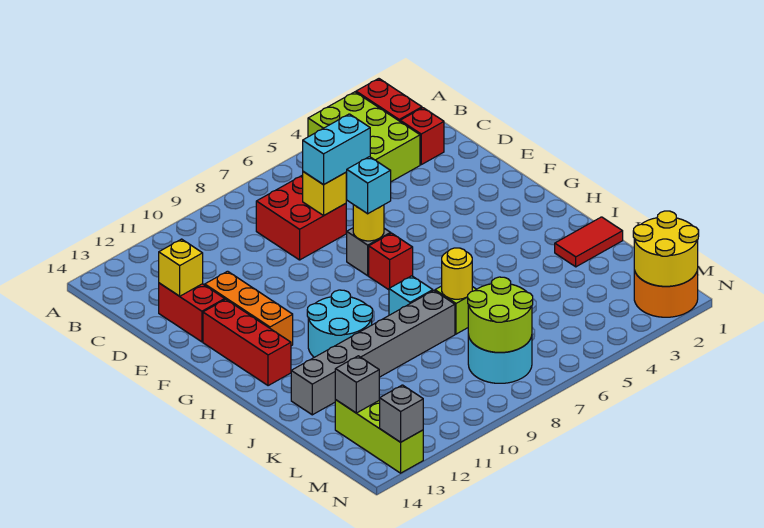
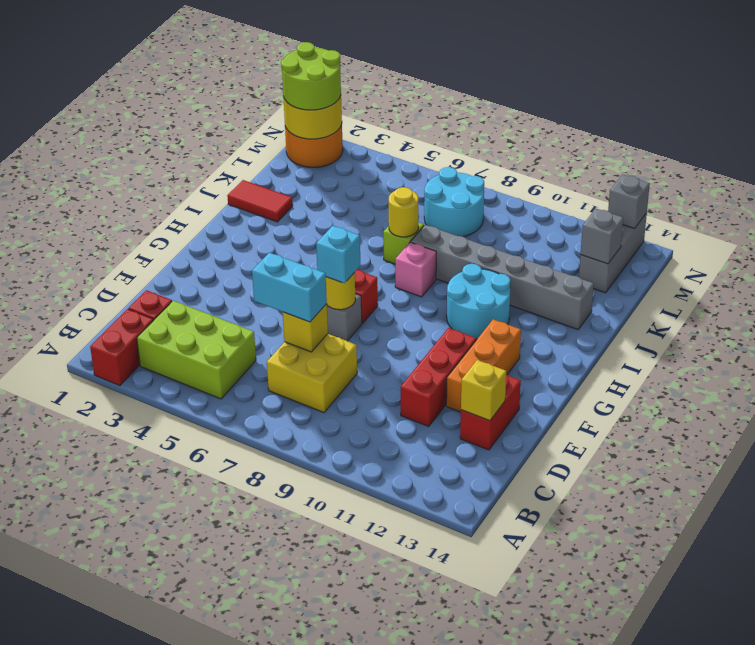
lime brick A3:C4 level 1 -> lime brick B3:C5 level 1
red brick C7:D8 level 1 -> yellow brick C7:D8 level 1
red brick F13:H13 level 1 -> red brick D11:F11 level 1
cyan brick I8 level 1 -> pink brick I8 level 1
lime round brick L7:M8 level 2 -> lime round brick M1:N2 level 3
lime brick L13:N13 level 1 -> grey brick L13:N13 level 1

